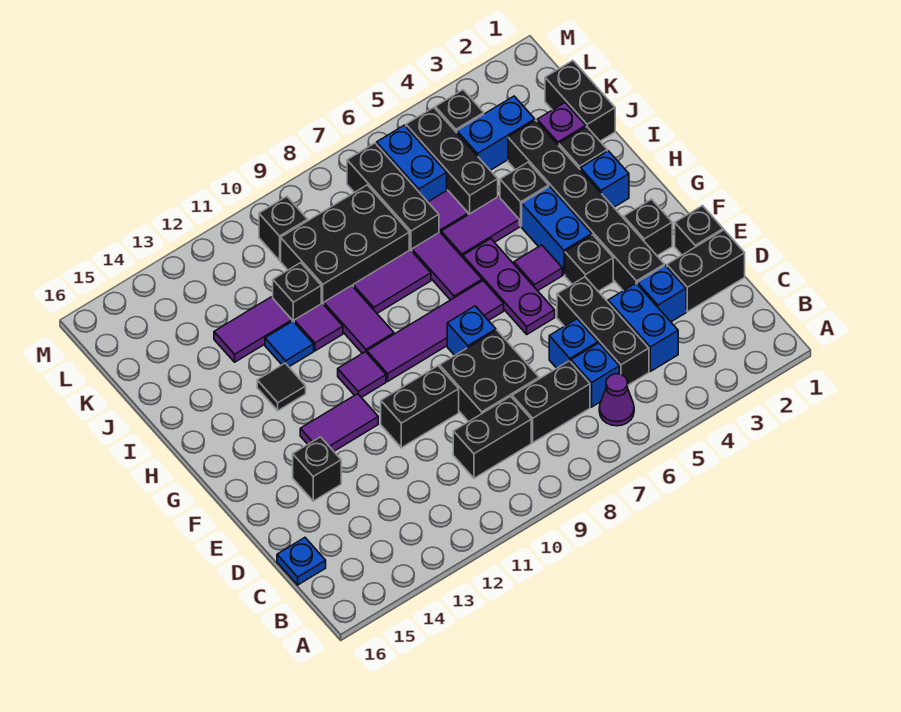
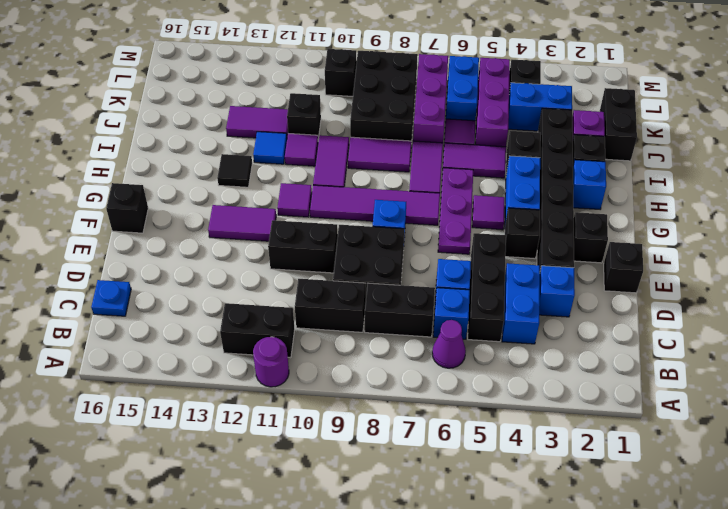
none -> purple round brick A11 level 1
black brick D1:D2 level 1 -> black brick B11:B12 level 1
black brick E14 level 1 -> black brick F16 level 1
black brick J5:L5 level 1 -> purple brick J5:L5 level 1
black brick J7:L7 level 1 -> purple brick J7:L7 level 1
black brick J8:K10 level 1 -> black brick J8:L9 level 1

